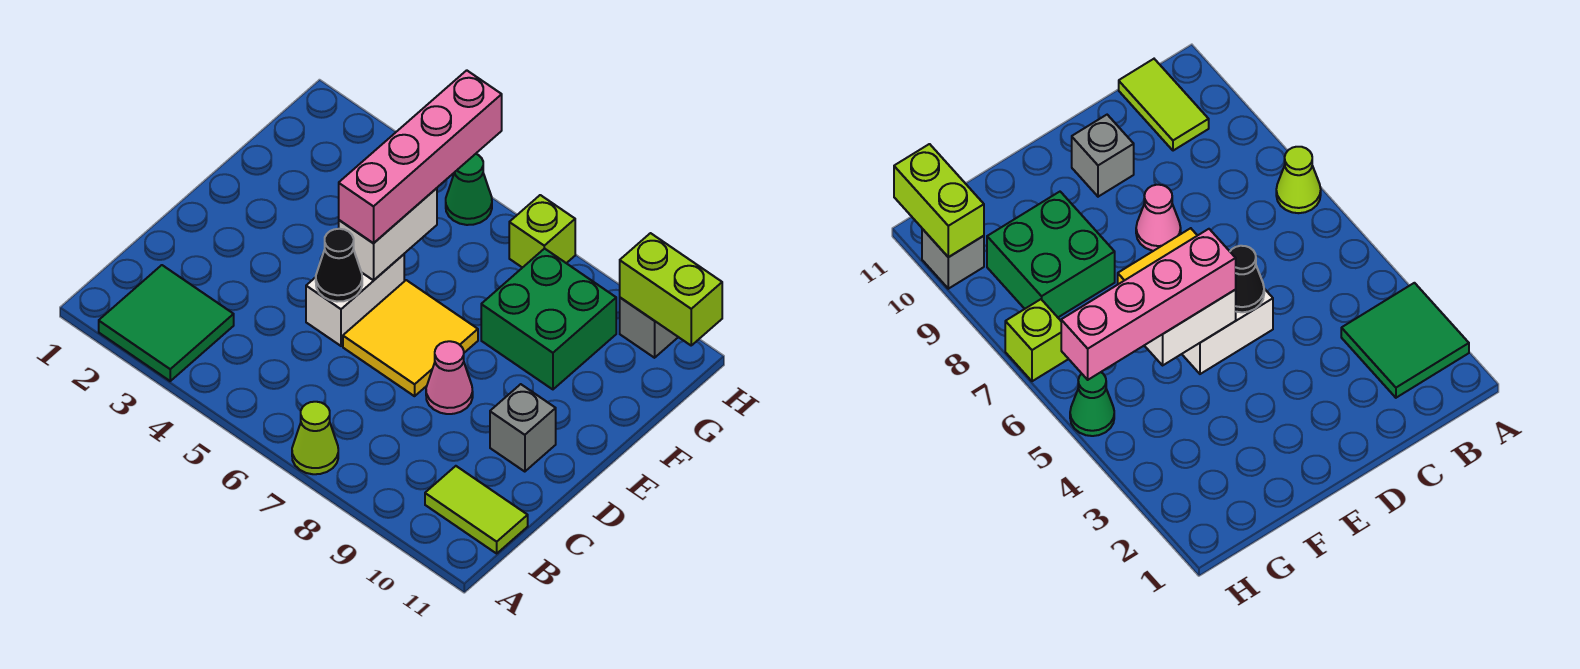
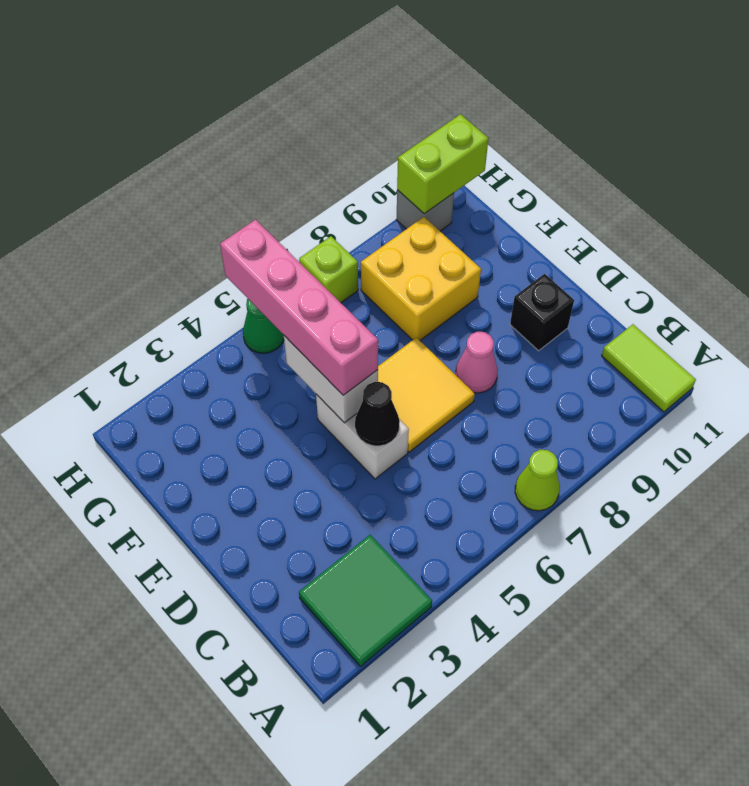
lime tile B10:B11 level 1 -> lime tile A11:B11 level 1
grey brick D10 level 1 -> black brick D10 level 1
green brick F8:G9 level 1 -> yellow brick F8:G9 level 1

